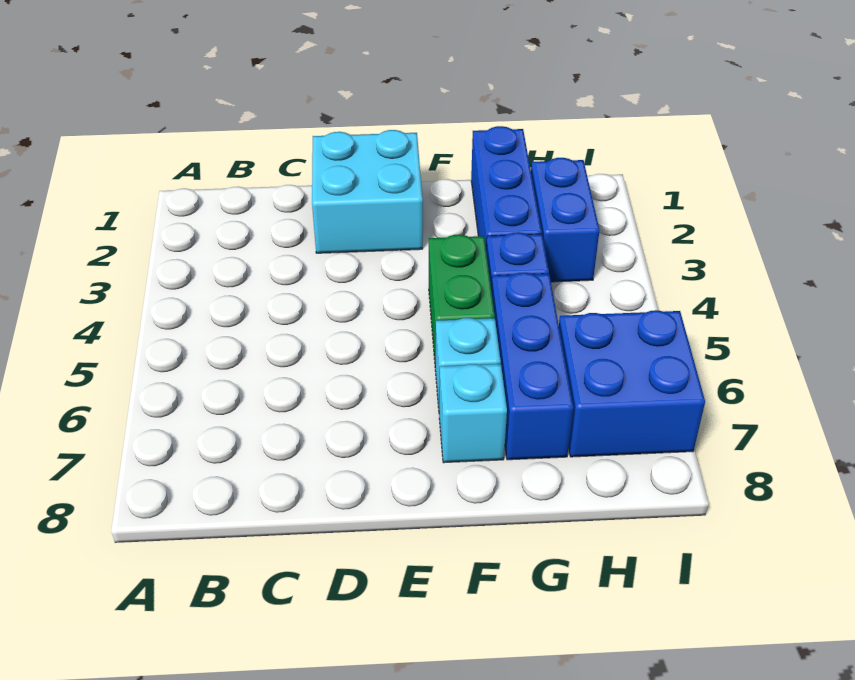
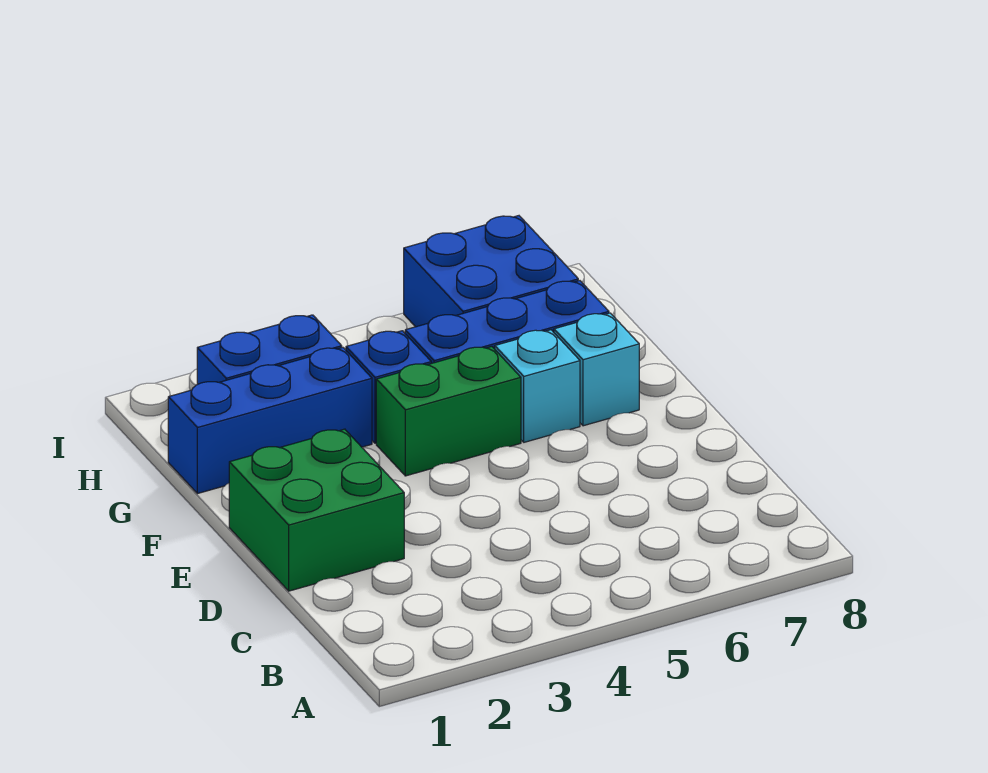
cyan brick D1:E2 level 1 -> green brick D1:E2 level 1

